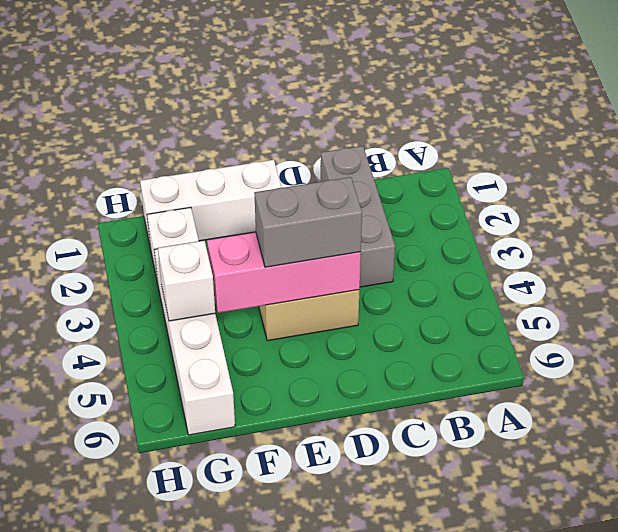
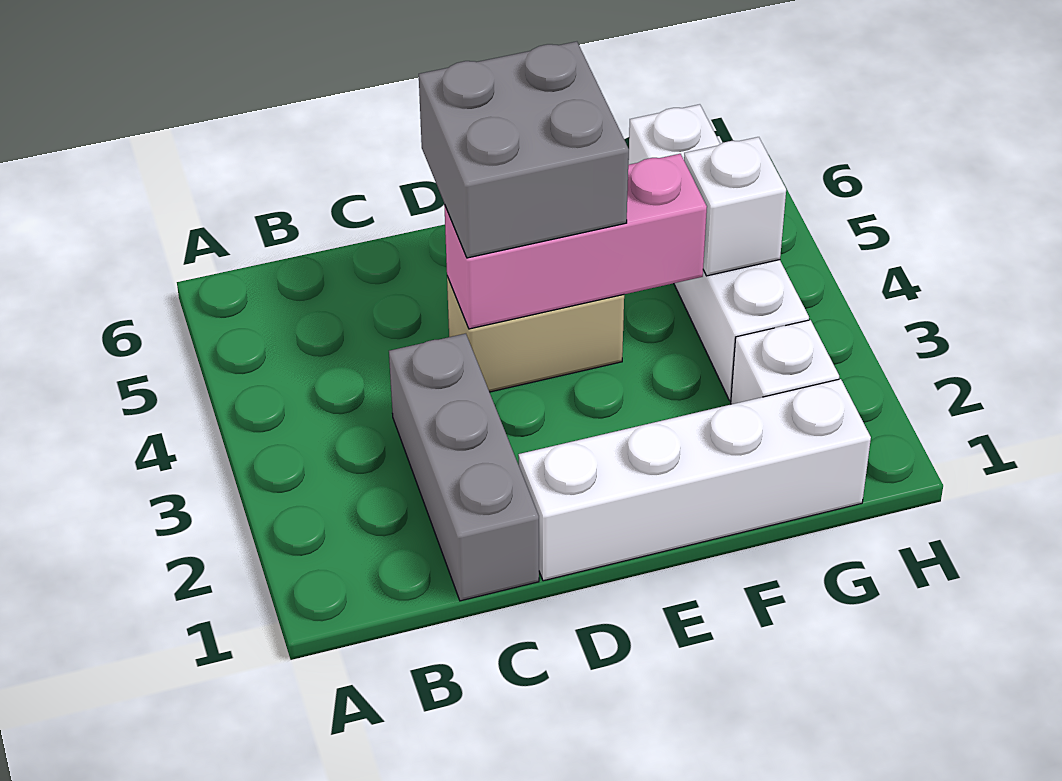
grey brick D4:E4 level 3 -> grey brick D4:E5 level 3
white brick E1:G1 level 1 -> white brick D1:G1 level 1

